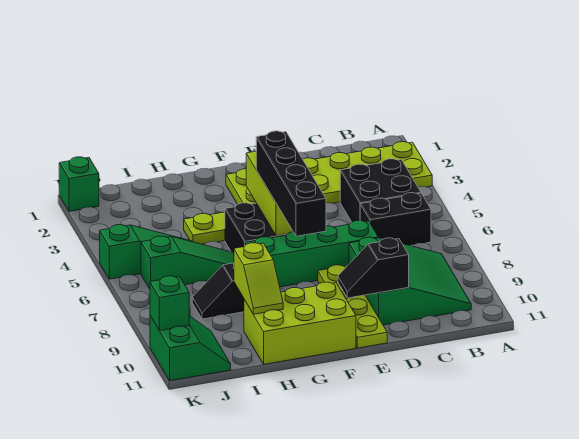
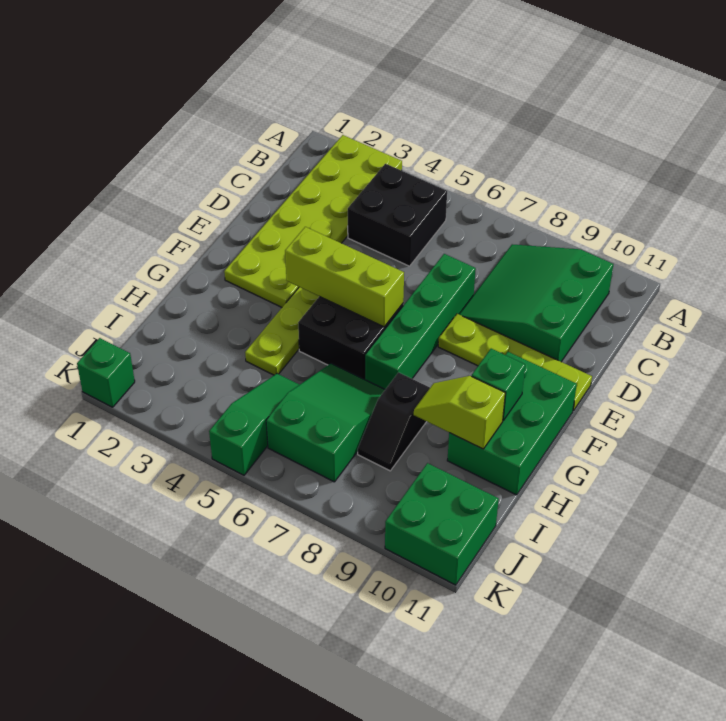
black brick B6:C6 level 1 -> none
green slope B8:D10 level 1 top D -> green slope B8:D10 level 1 top 10
black slope D10:E10 level 2 top D -> none
black brick F5:F8 level 3 -> none
lime brick F10:H11 level 1 -> green brick F10:H11 level 1
green slope H6:J6 level 1 top J -> green slope H6:J7 level 1 top J
lime slope H9:H10 level 2 top 9 -> lime slope H9:H10 level 2 top 10
green slope J10:K11 level 1 top K -> green brick J10:K11 level 1
green brick K10 level 2 -> green brick G10 level 2

